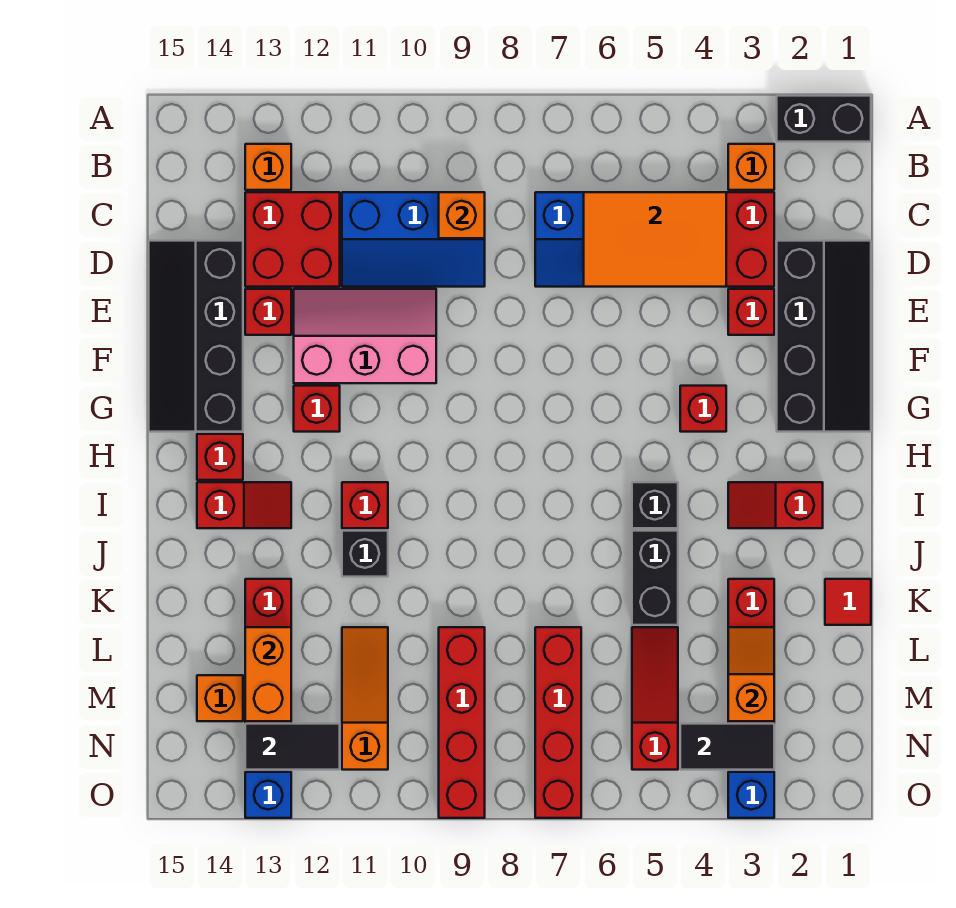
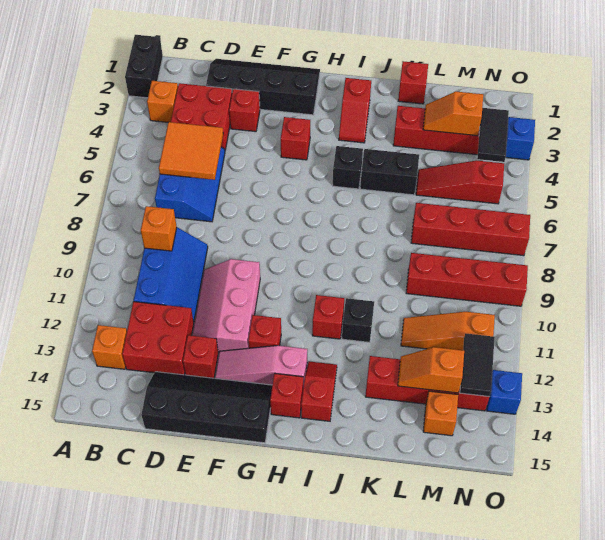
orange tile C4:D6 level 2 -> orange tile C5:D6 level 2
black slope D14:G15 level 1 top 14 -> black slope D14:G15 level 1 top 15
none -> pink slope F13:H13 level 1 top H
red tile K1 level 1 -> red brick K1 level 1
orange brick L13:M13 level 2 -> orange slope L13:M13 level 2 top M

